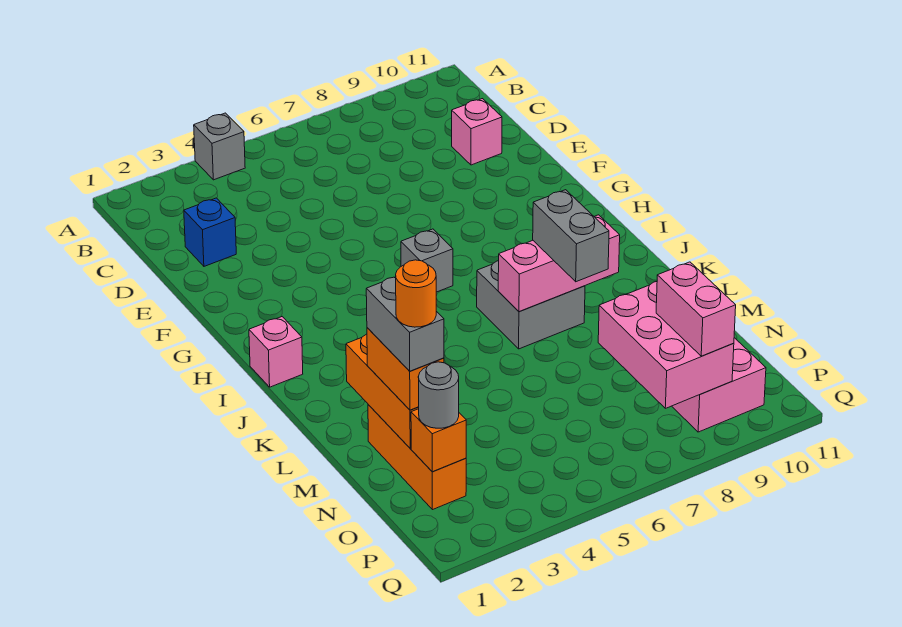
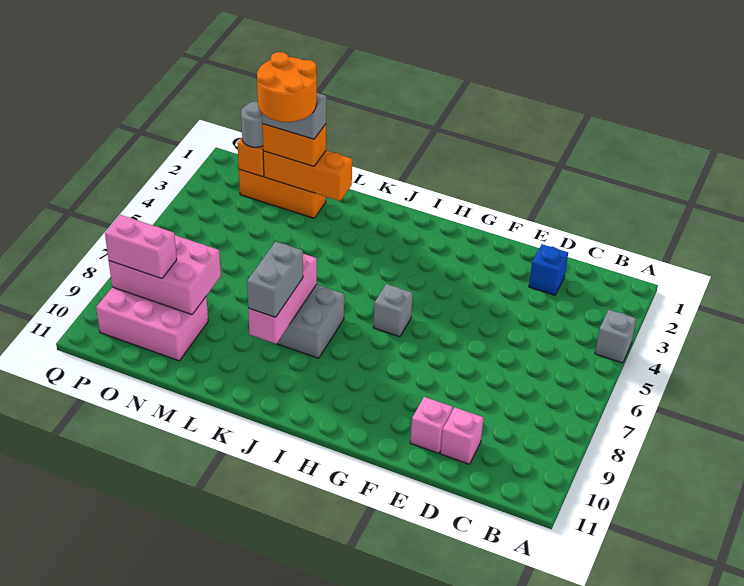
pink brick I1 level 1 -> pink brick E10 level 1
grey brick K8:L8 level 3 -> grey brick K8:K9 level 3
orange round brick N2 level 5 -> orange round brick M2:N3 level 5

